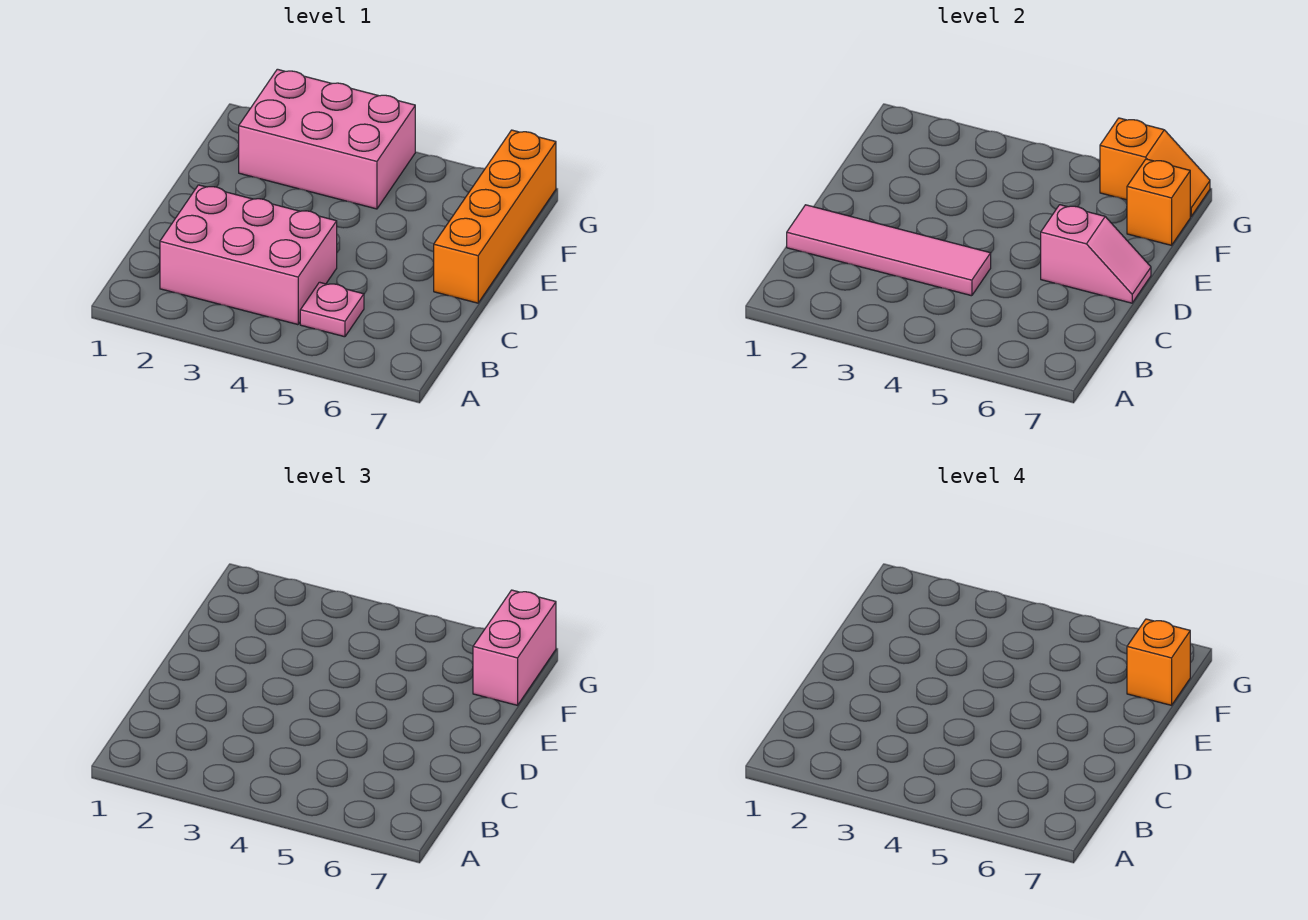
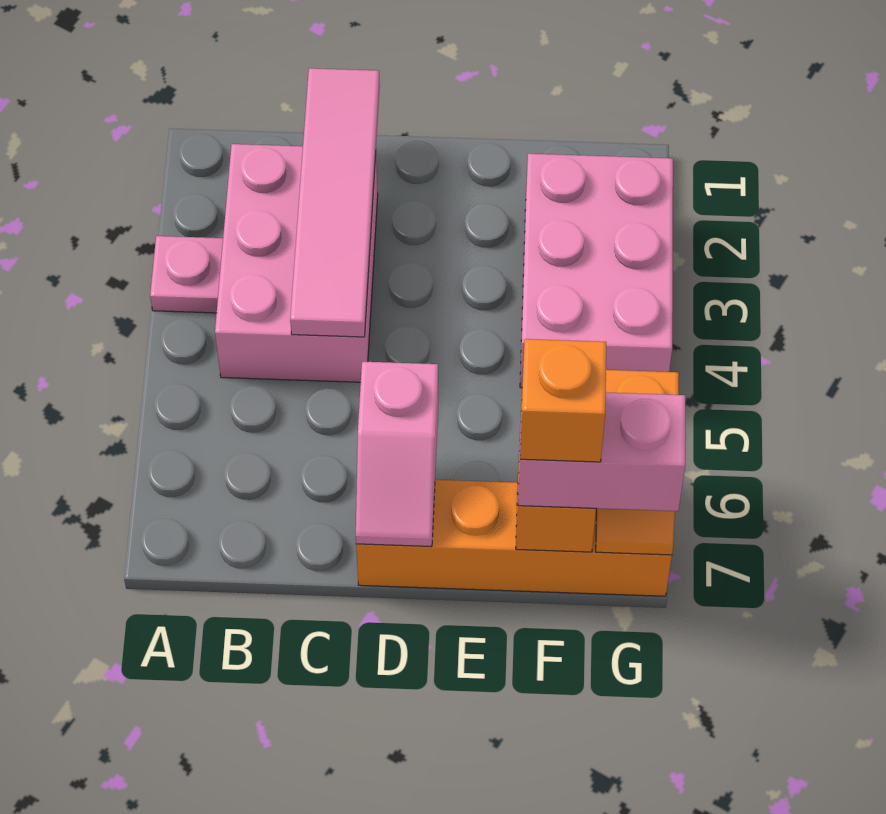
pink plate B5 level 1 -> pink plate A3 level 1

